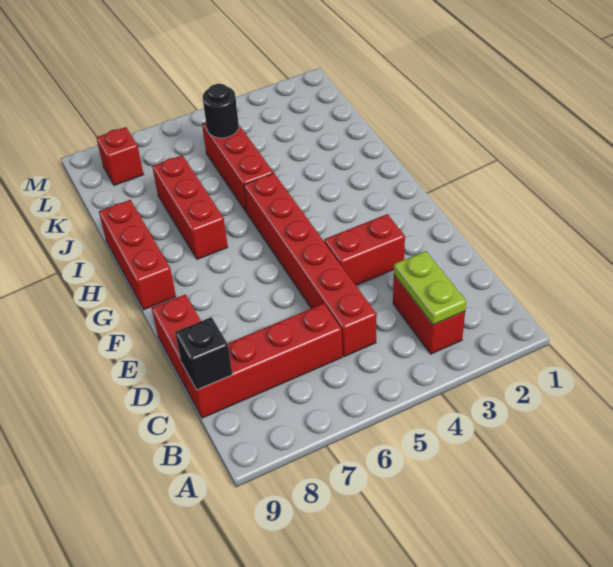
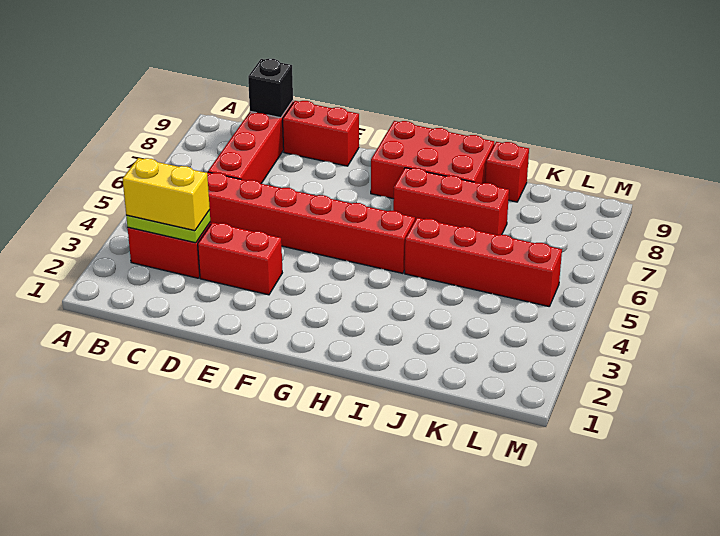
none -> yellow brick B3:C3 level 3
red brick E3:E4 level 1 -> red brick D3:E3 level 1
red brick G9:I9 level 1 -> red brick G8:I9 level 1
red brick I5:K5 level 1 -> red brick I5:L5 level 1
black round brick K5 level 2 -> none
red brick L8 level 1 -> red brick J9 level 1

